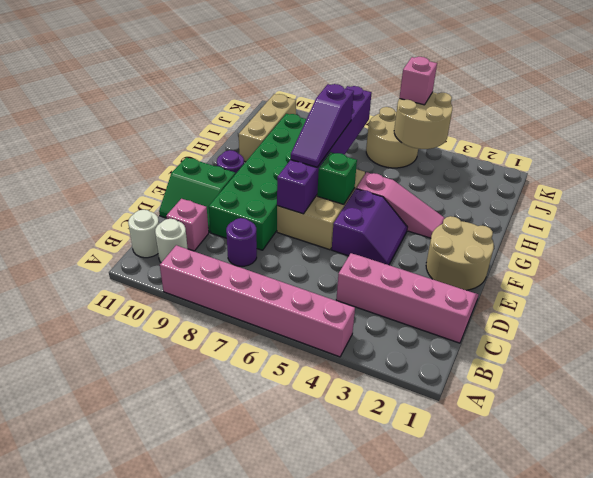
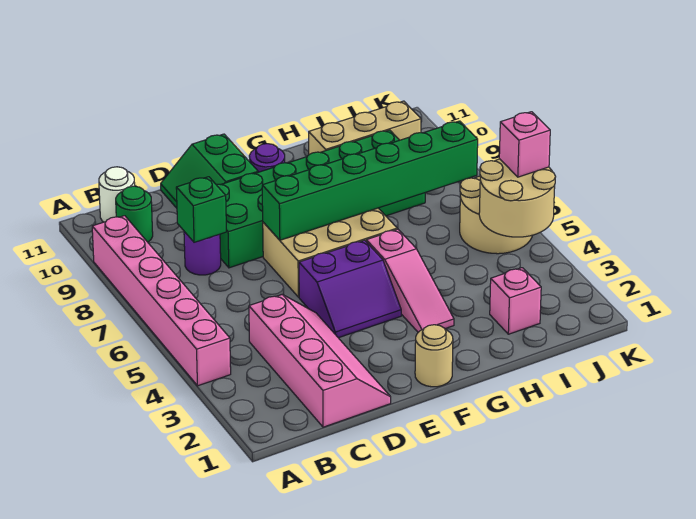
white round brick B10 level 1 -> green round brick B10 level 1
pink brick C10 level 1 -> pink brick I2 level 1
tan round brick E1:F2 level 1 -> tan round brick F1 level 1
purple brick E7:J7 level 2 -> green brick E7:J7 level 2
green brick F6 level 2 -> green brick C8 level 2
purple slope F7:H7 level 3 top H -> none

